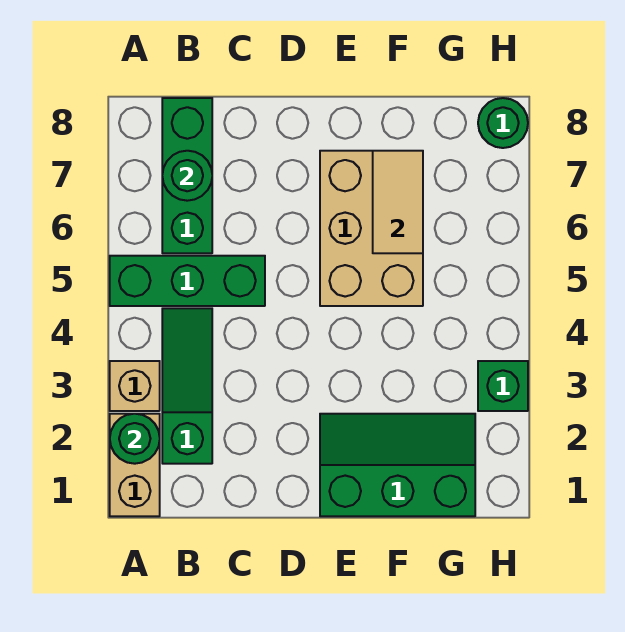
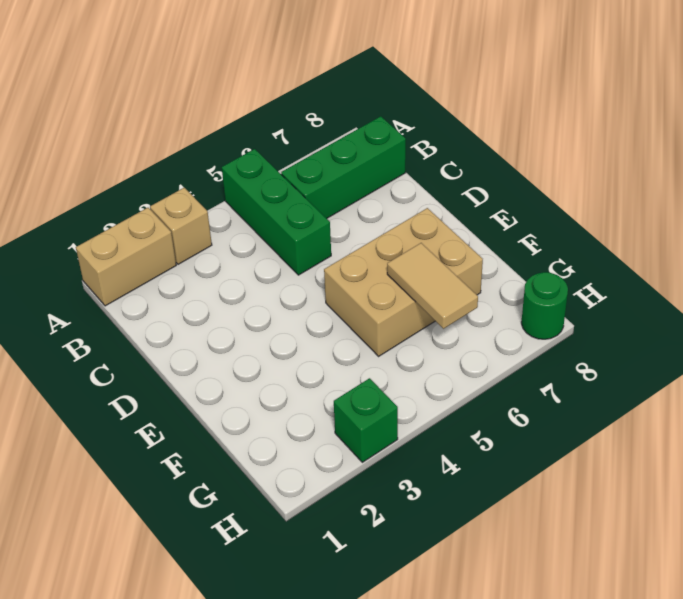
green round brick A2 level 2 -> none
green slope B2:B4 level 1 top 2 -> none
green round brick B7 level 2 -> none
green slope E1:G2 level 1 top 1 -> none
tan tile F6:F7 level 2 -> tan tile F6:G6 level 2

